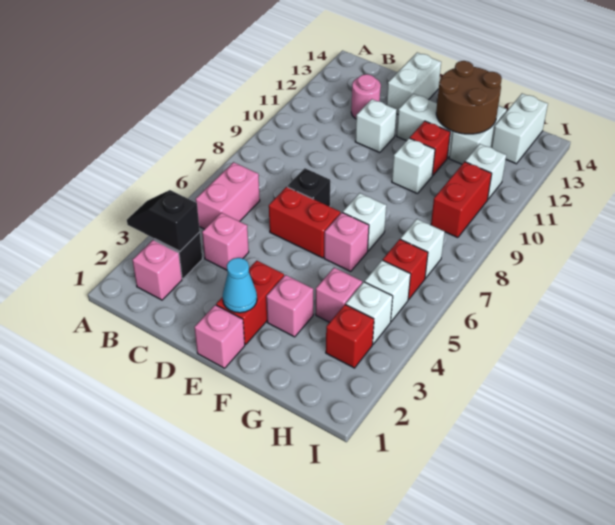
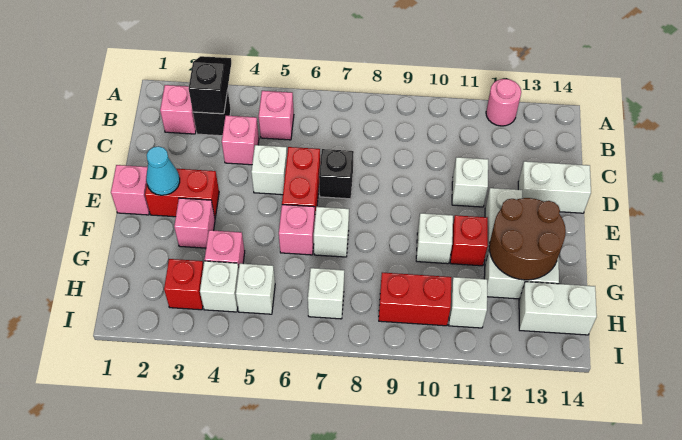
pink brick B5:B6 level 1 -> pink brick B5 level 1
pink round brick C12 level 1 -> pink round brick A12 level 1
none -> white brick D5 level 1
red brick H6 level 1 -> none

